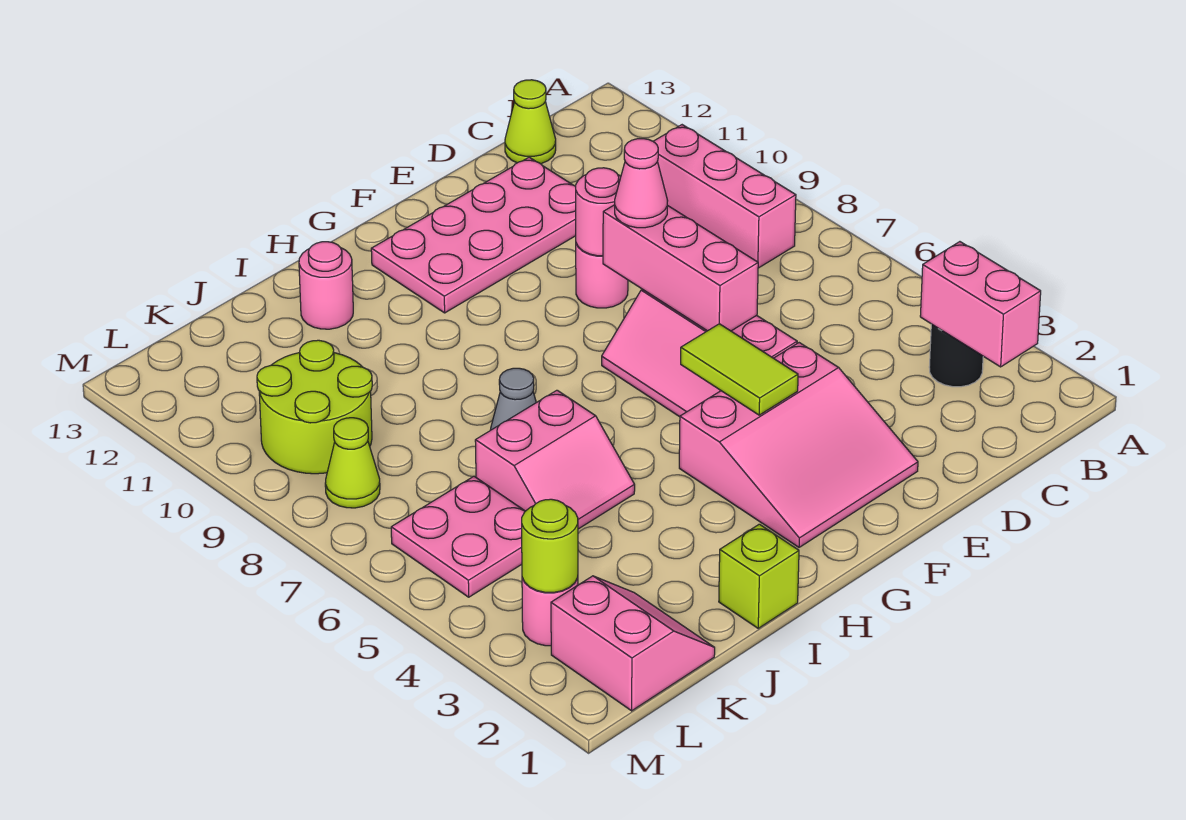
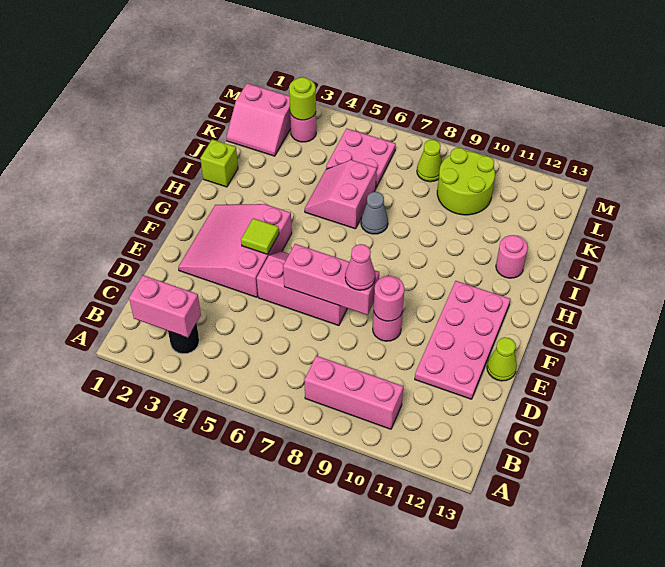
lime cone C13 level 1 -> lime cone E13 level 1
lime tile F4:F5 level 2 -> lime tile F4 level 2

